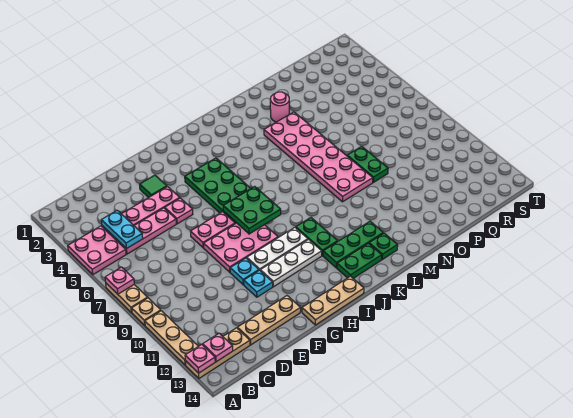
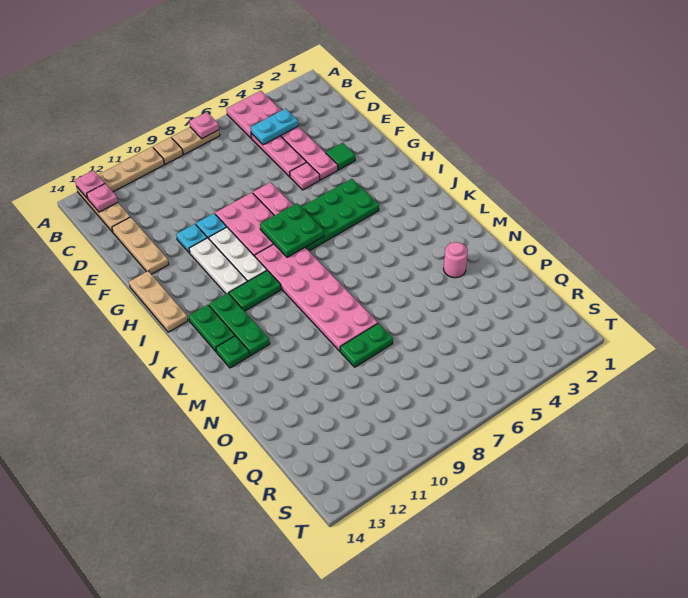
pink plate M4:N9 level 1 -> pink plate I8:N9 level 1

